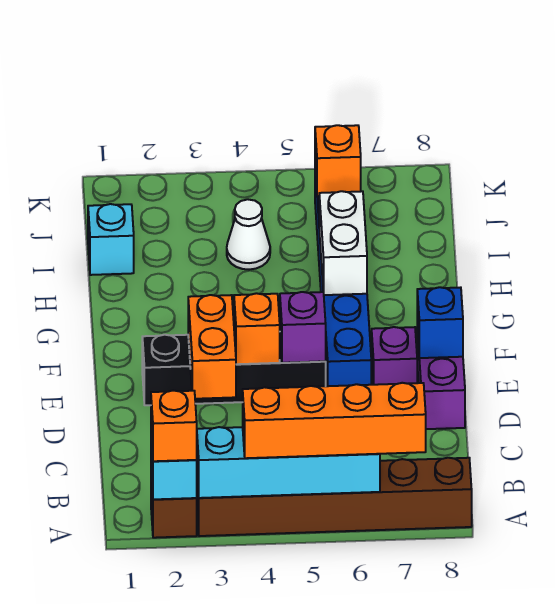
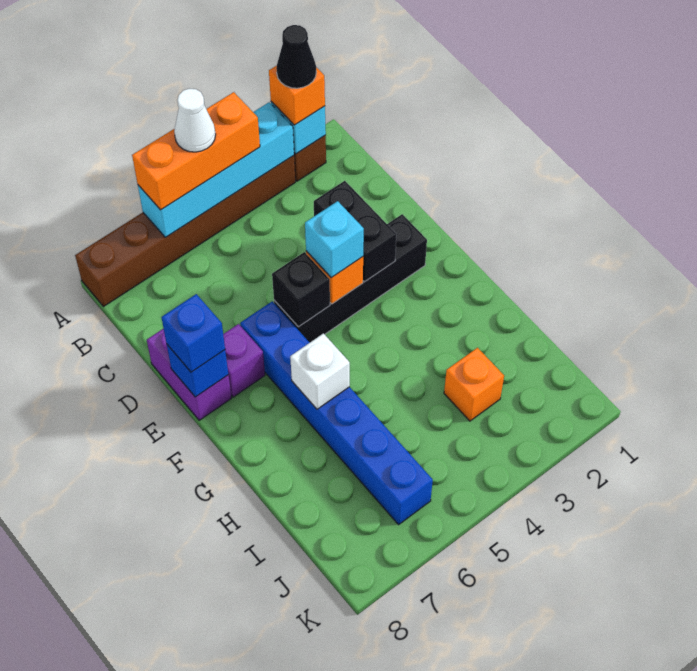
none -> black cone A2 level 4
orange brick A4:A7 level 3 -> orange brick A4:A6 level 3
orange brick D3:E3 level 2 -> black brick D3:E3 level 2
purple brick E5 level 2 -> black brick E5 level 2
none -> blue brick E8 level 3
white brick G6:H6 level 2 -> white brick G6 level 2
cyan brick I1 level 1 -> cyan brick E4 level 3
white cone I4 level 1 -> white cone A5 level 4
orange brick J6 level 2 -> orange brick I3 level 1

